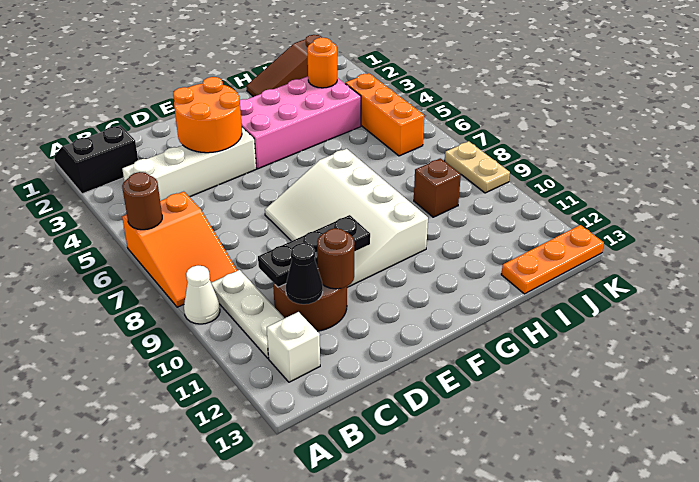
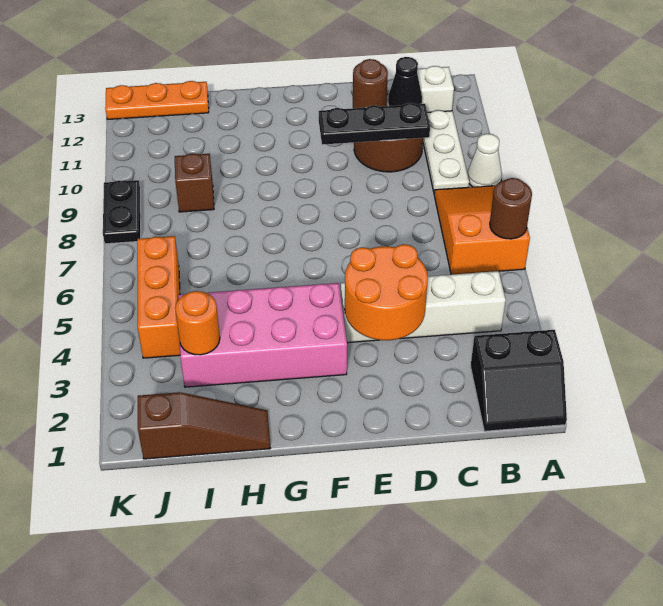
white slope E7:G10 level 1 top G -> none
tan plate K8:K9 level 1 -> black plate K8:K9 level 1

